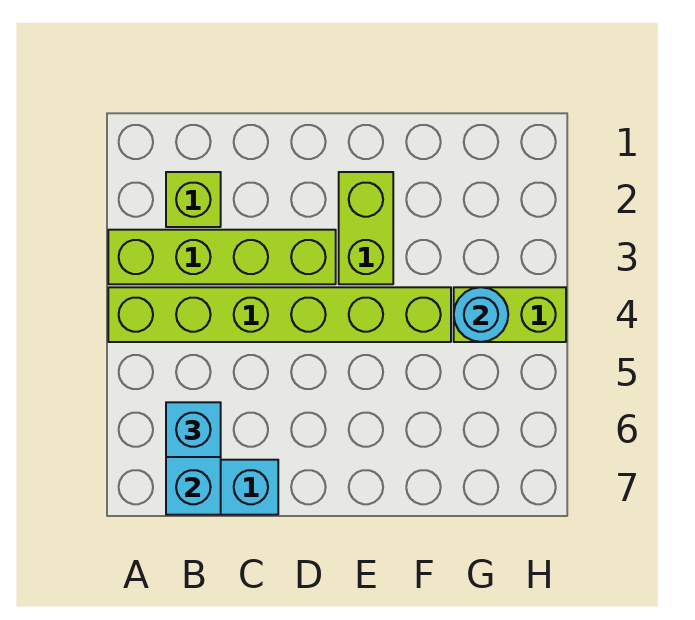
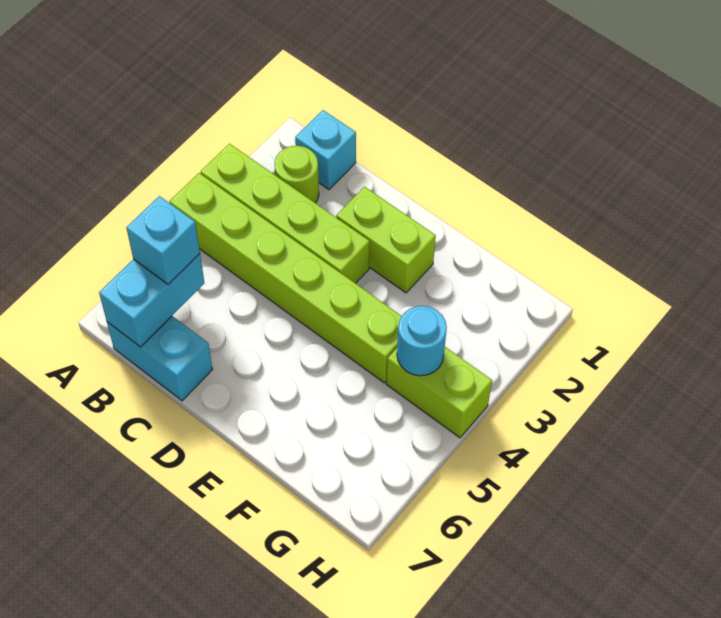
none -> cyan brick B1 level 1
lime brick B2 level 1 -> lime round brick B2 level 1
lime brick E2:E3 level 1 -> lime brick D2:E2 level 1

